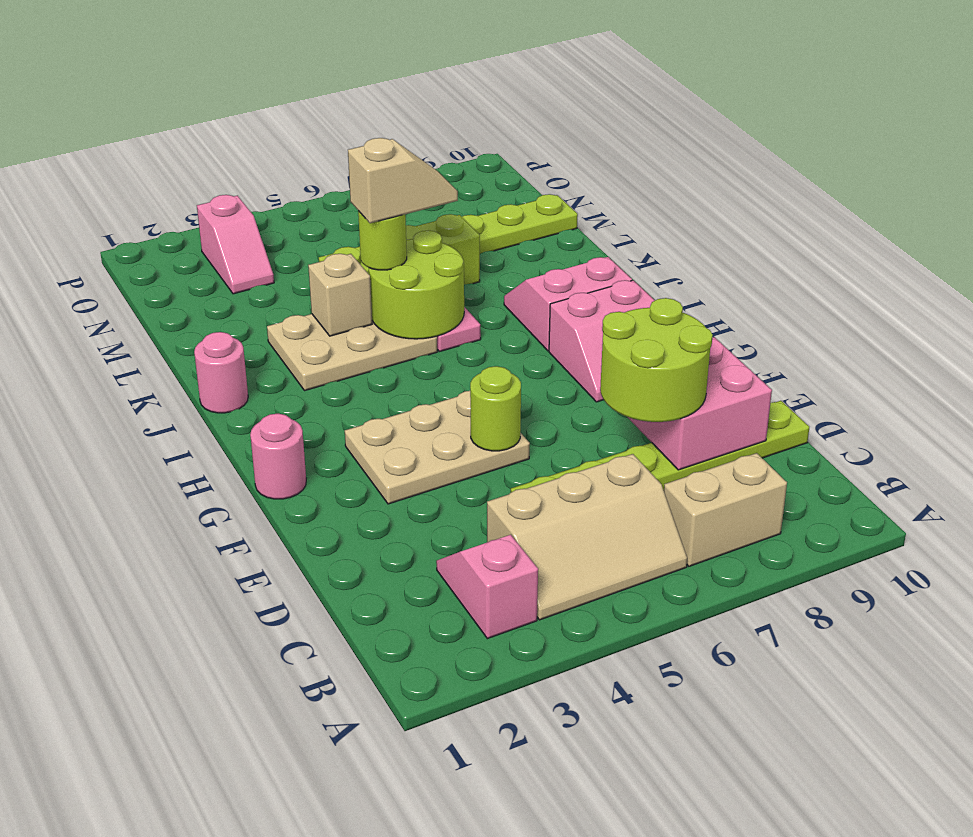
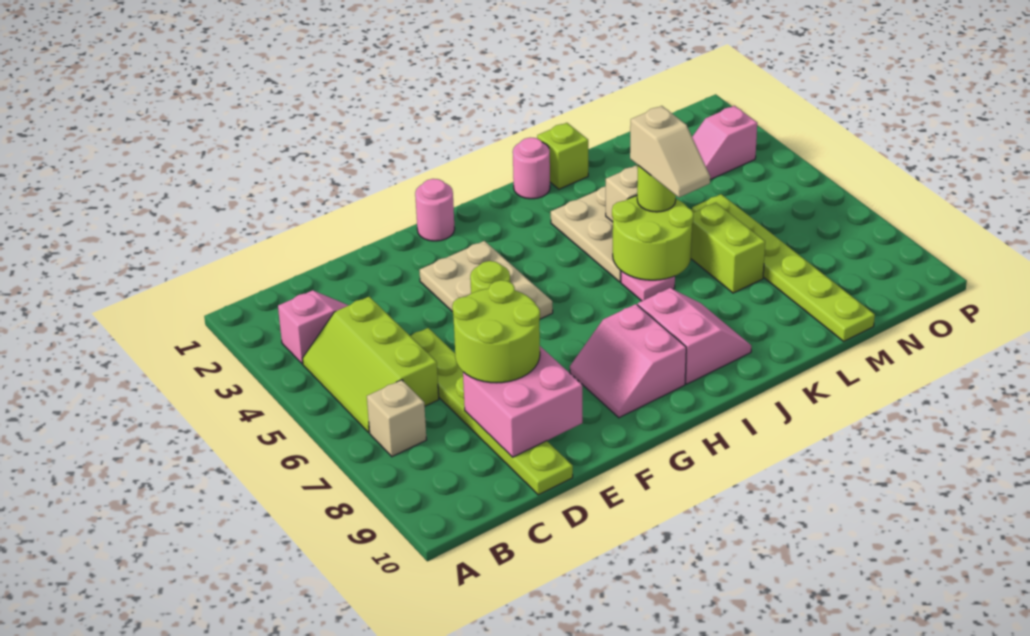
tan slope B4:C6 level 1 top C -> lime slope B4:C6 level 1 top C
tan brick B7:B8 level 1 -> tan brick B7 level 1
none -> lime brick K1 level 1

